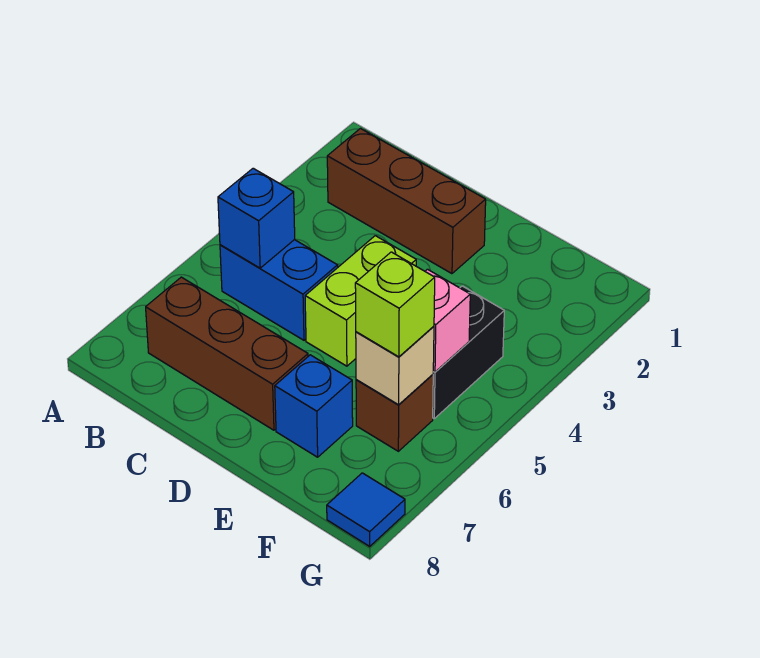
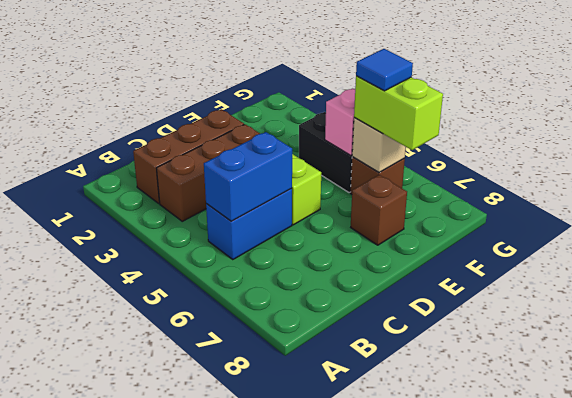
blue brick B5 level 2 -> blue brick B5:C5 level 2
brown brick B7:D7 level 1 -> brown brick B3:D3 level 1
blue brick E7 level 1 -> brown brick E7 level 1
lime brick F6 level 3 -> lime brick F6:F7 level 3
blue tile G8 level 1 -> blue tile F6 level 4

